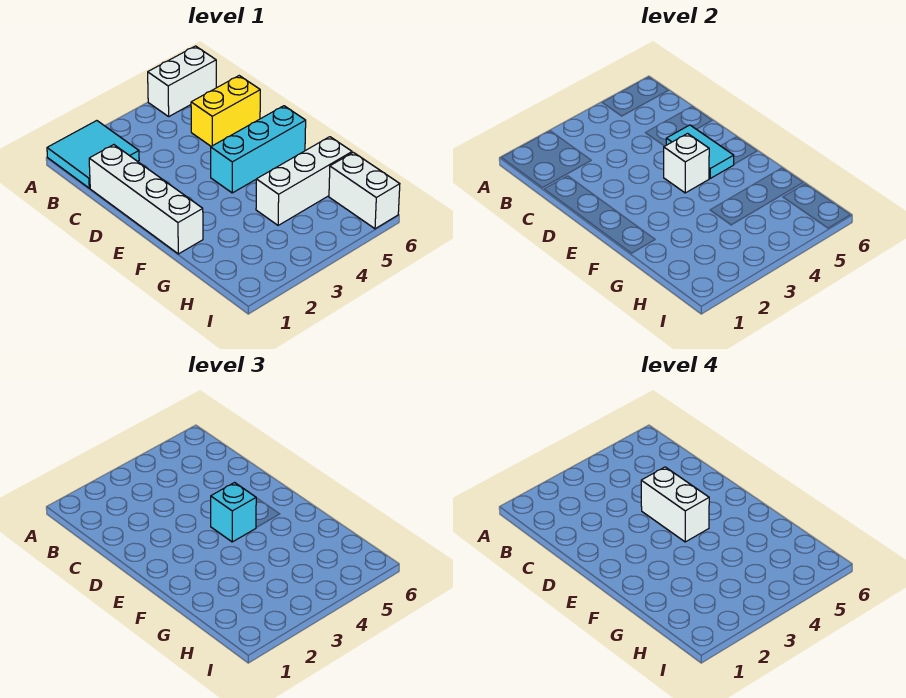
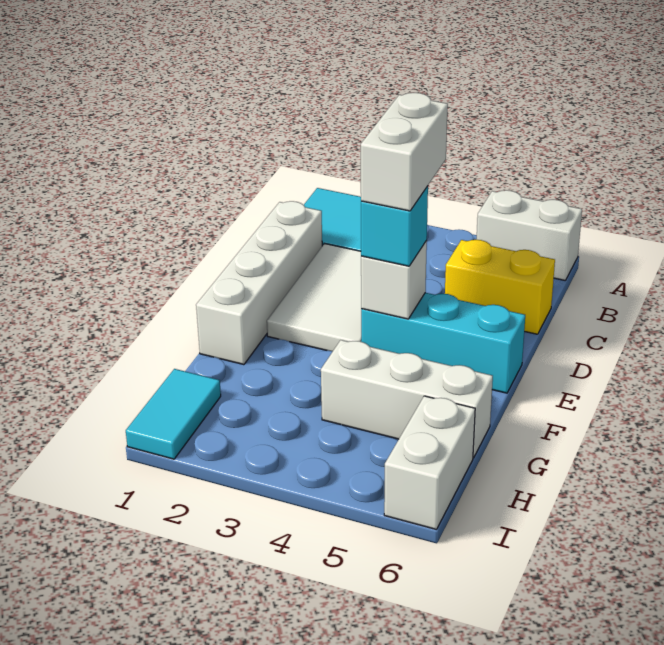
none -> white tile C2:E3 level 1
cyan tile D5:E5 level 2 -> cyan tile H1:I1 level 1

